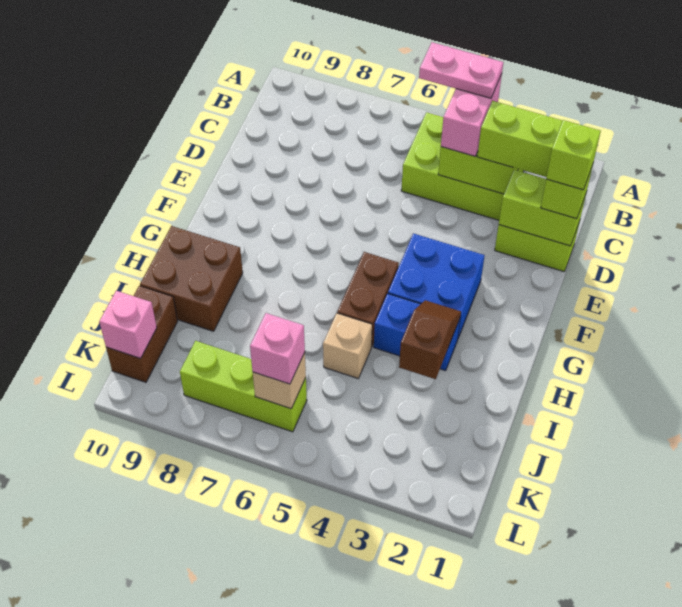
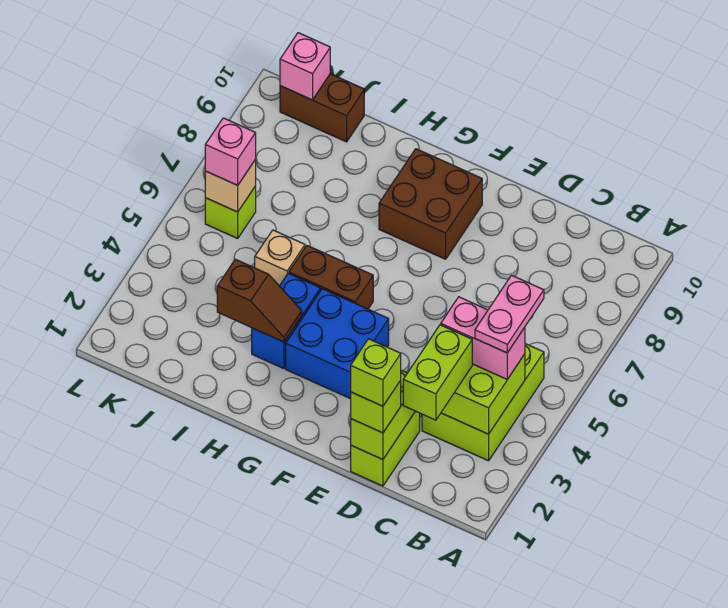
brown brick H9:I10 level 1 -> brown brick F8:G9 level 1
lime brick K6:K8 level 1 -> lime brick K6 level 1

